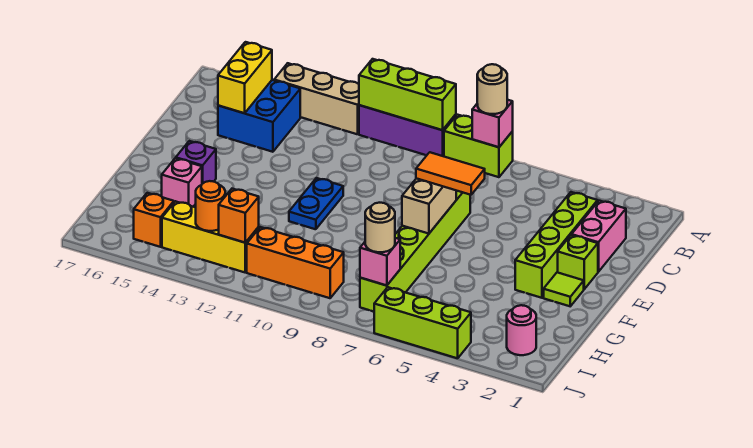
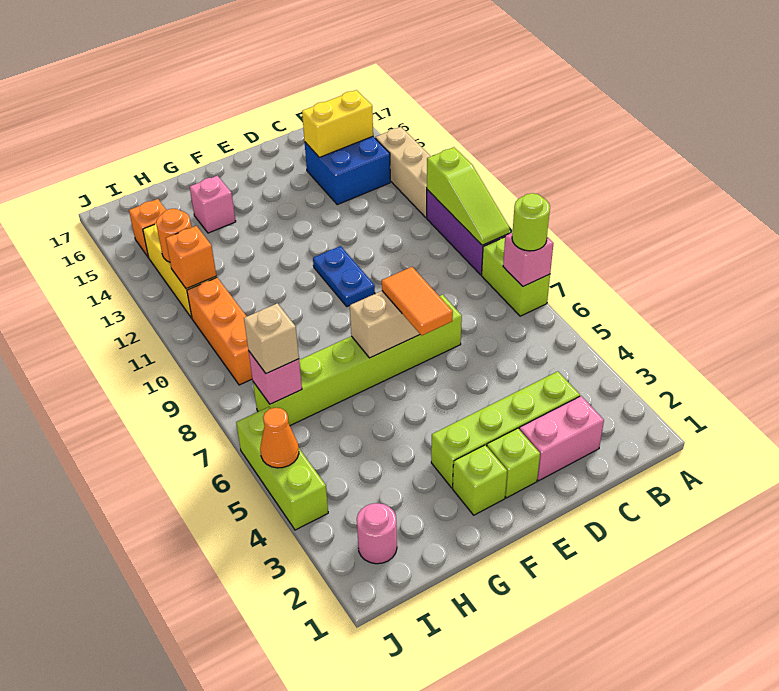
tan round brick A7 level 3 -> lime round brick A7 level 3
lime brick A9:A11 level 2 -> lime slope A9:A11 level 2 top 11
blue plate E11:F11 level 1 -> blue plate E10:E11 level 1
lime tile F2 level 1 -> lime brick F2 level 1
purple brick F15 level 1 -> none
tan round brick I7 level 3 -> tan brick I7 level 3
none -> orange cone J5 level 2

